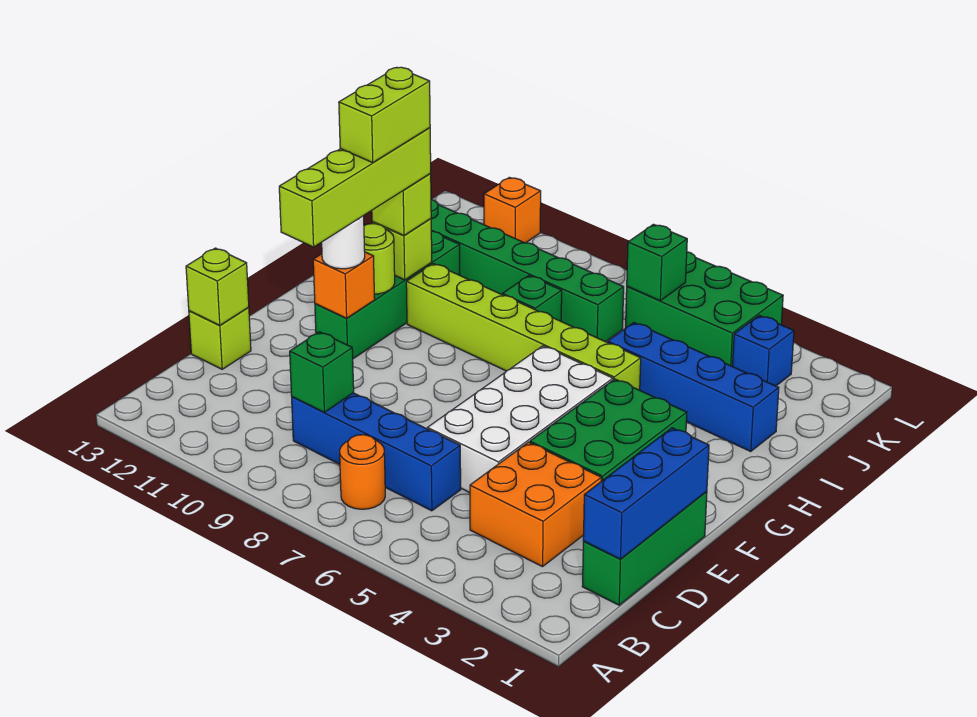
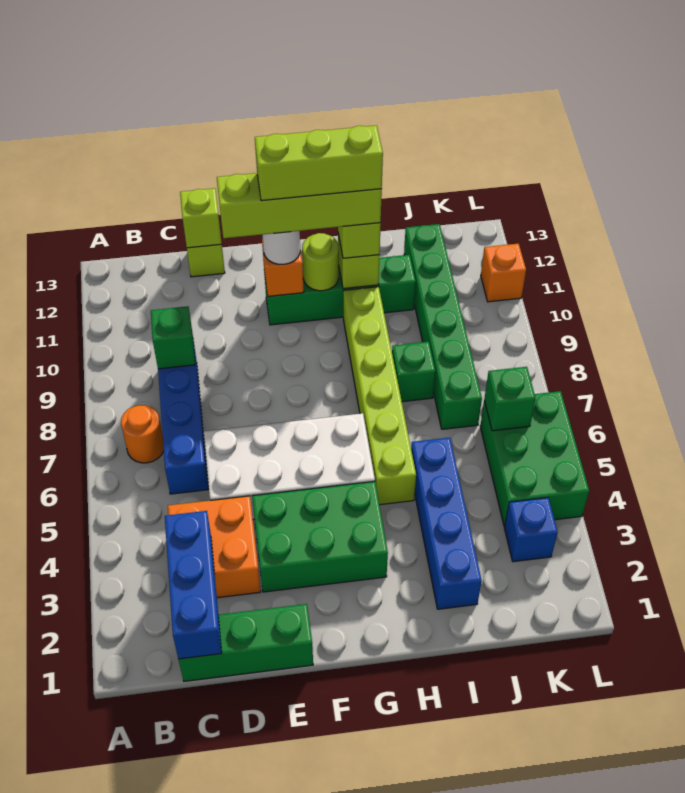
blue brick C1:E1 level 2 -> blue brick C1:C3 level 2
lime brick G11:H11 level 5 -> lime brick F11:H11 level 5

